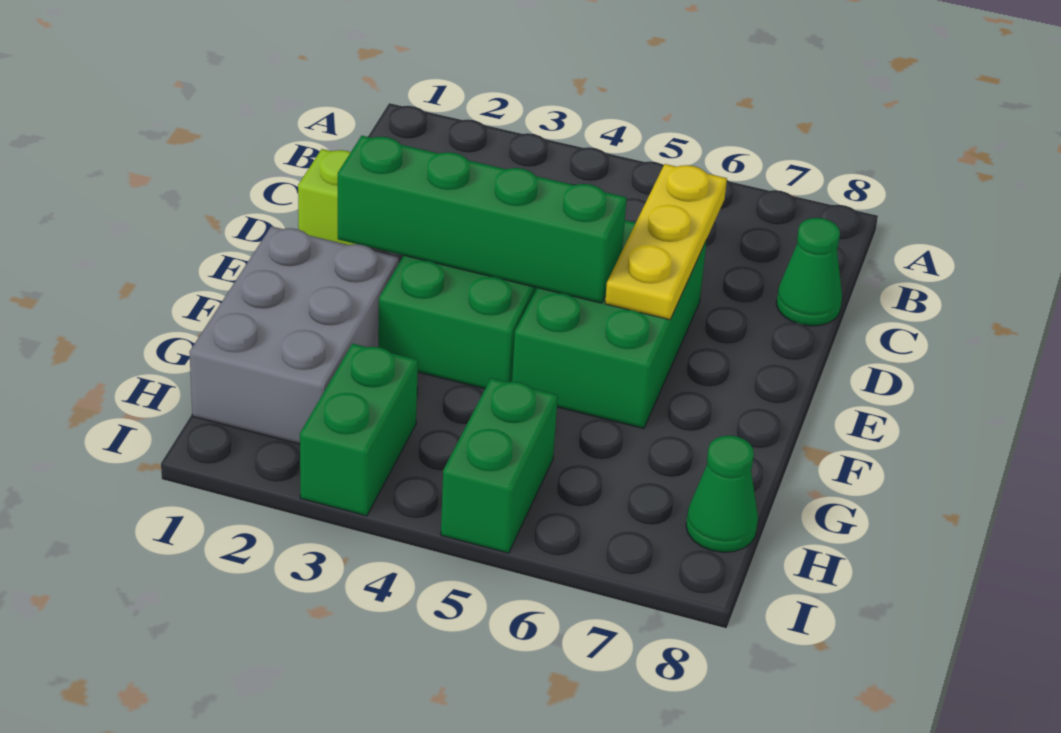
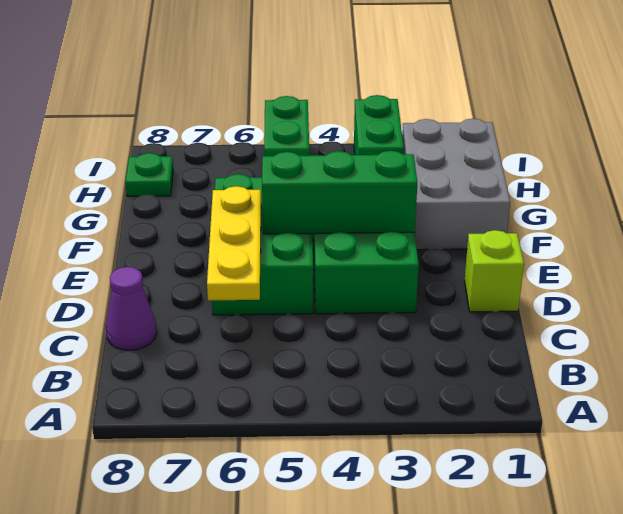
green cone C8 level 1 -> purple cone C8 level 1
green brick E2:E5 level 2 -> green brick E3:E5 level 2
green cone H8 level 1 -> green plate H8 level 1

